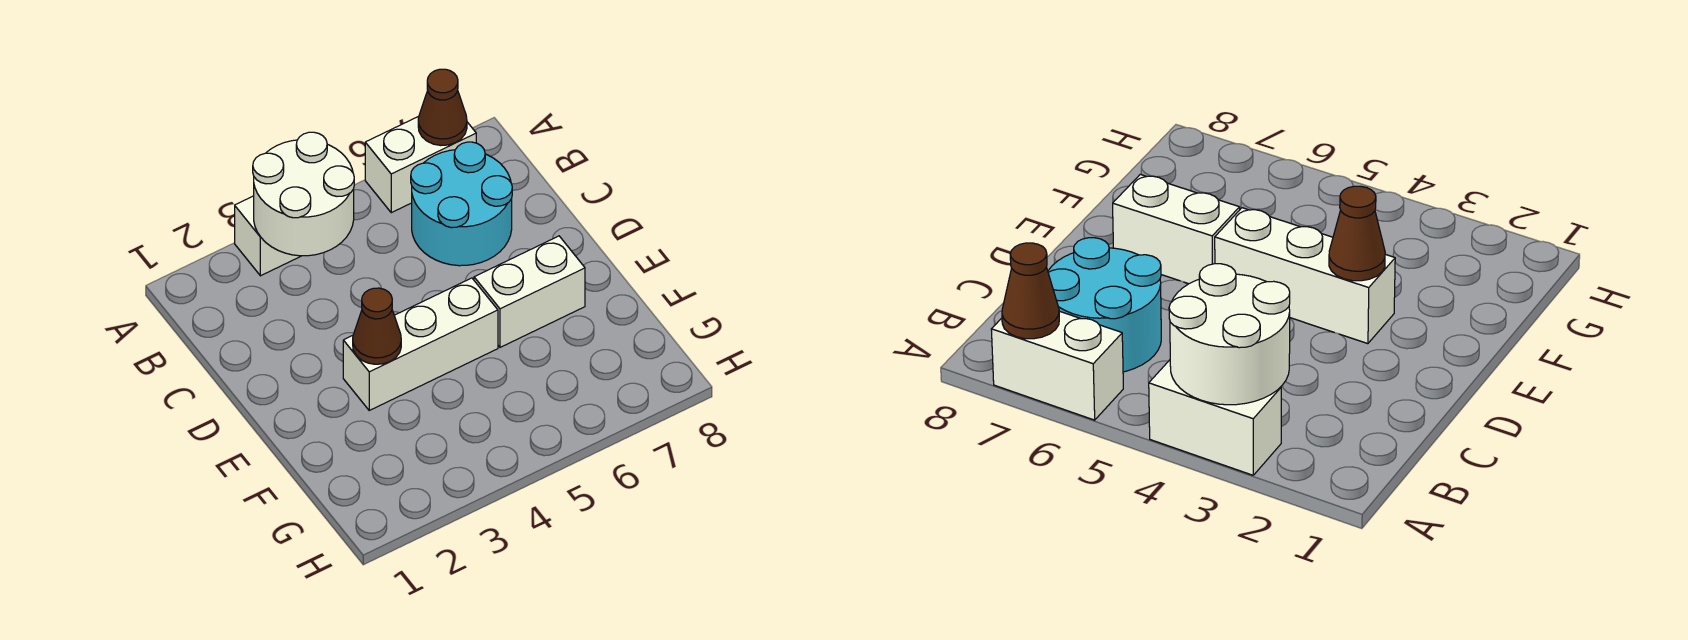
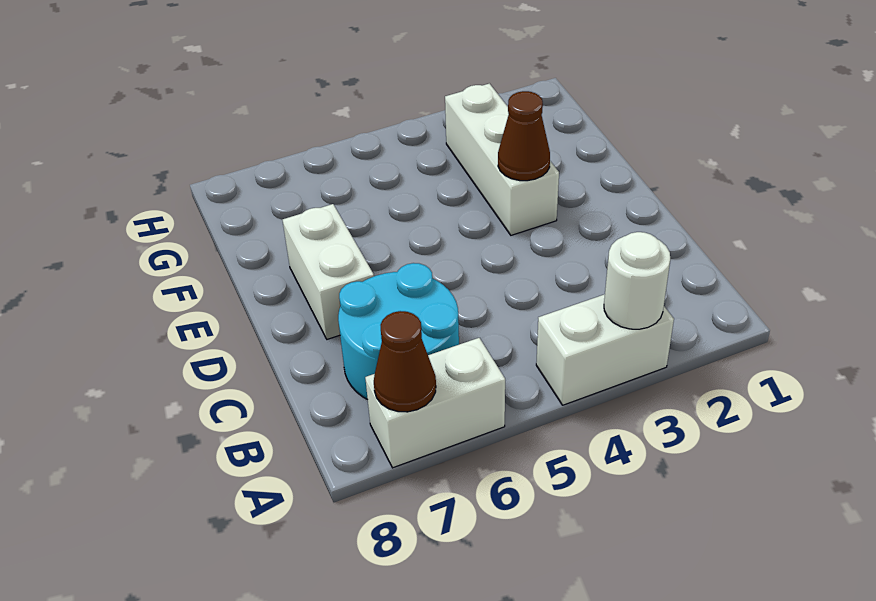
white round brick A3:B4 level 2 -> white round brick A3 level 2
white brick E3:E5 level 1 -> white brick E3:G3 level 1
white brick E6:E7 level 1 -> white brick D7:E7 level 1

